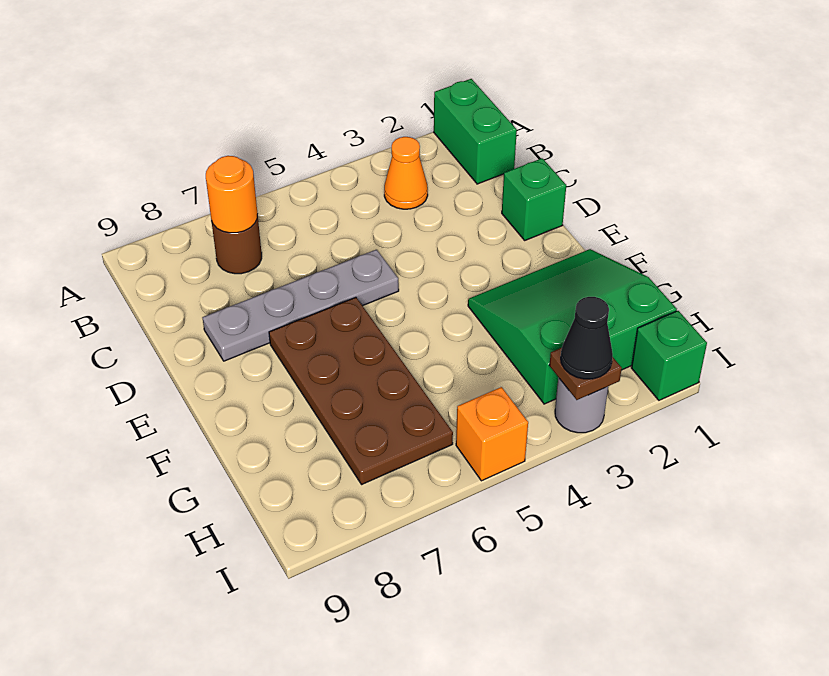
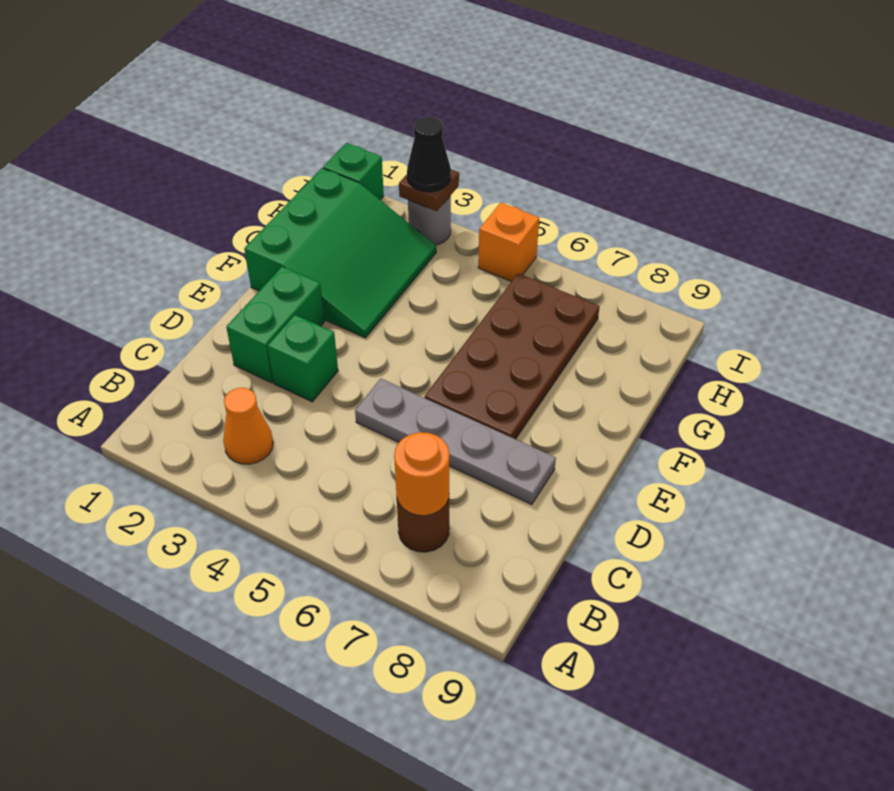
green brick A1:B1 level 1 -> green brick D2:E2 level 1
green brick D1 level 1 -> green brick D3 level 1
green slope F1:H3 level 1 top H -> green slope F1:H3 level 1 top 1

